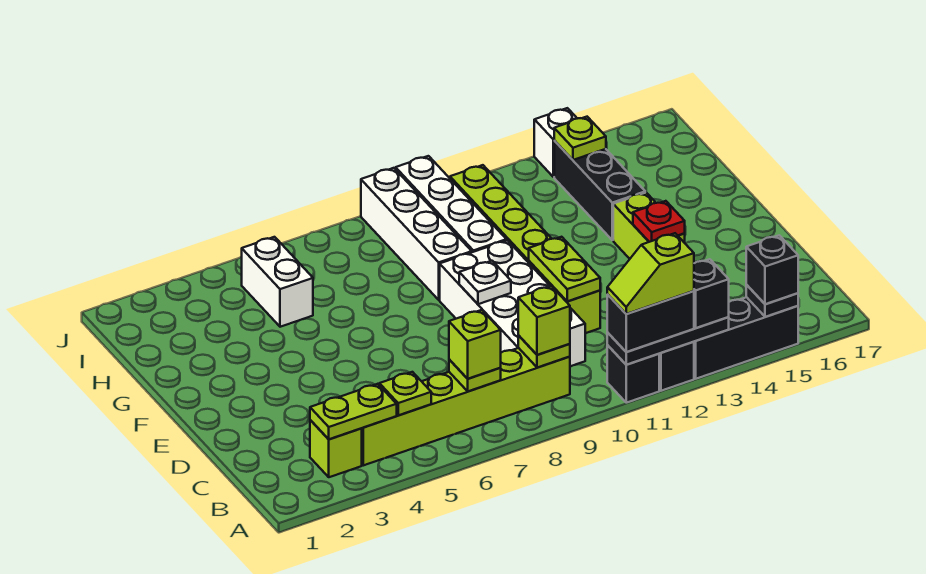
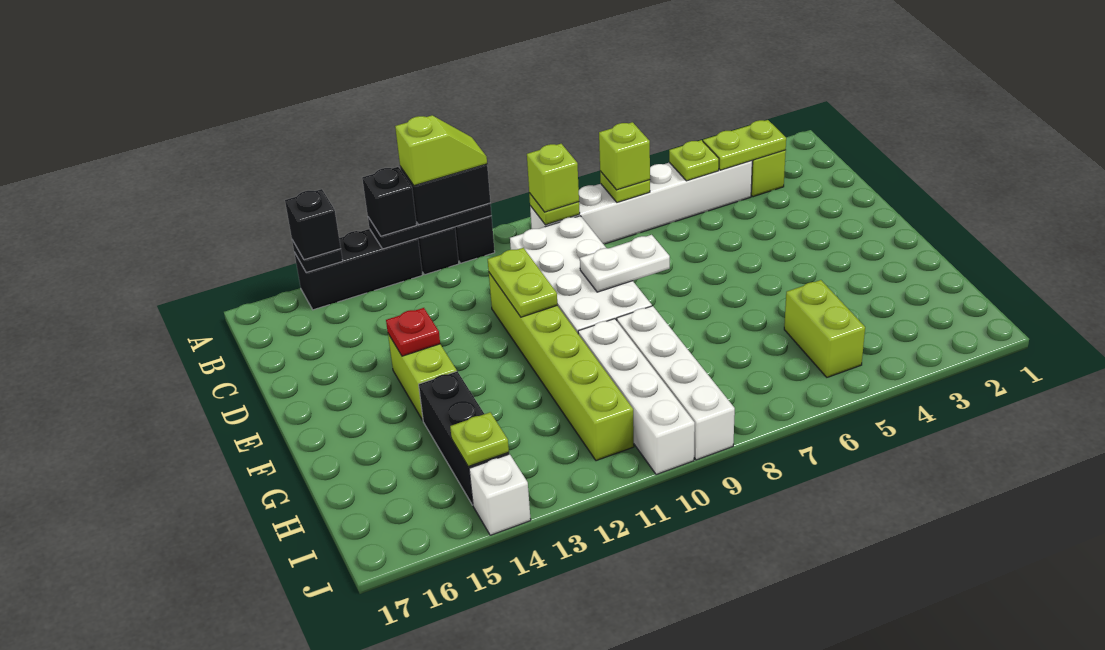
lime brick B4:B9 level 1 -> white brick B4:B9 level 1
white plate E9 level 2 -> white plate E8:E9 level 2
white brick H5:I5 level 1 -> lime brick H5:I5 level 1

